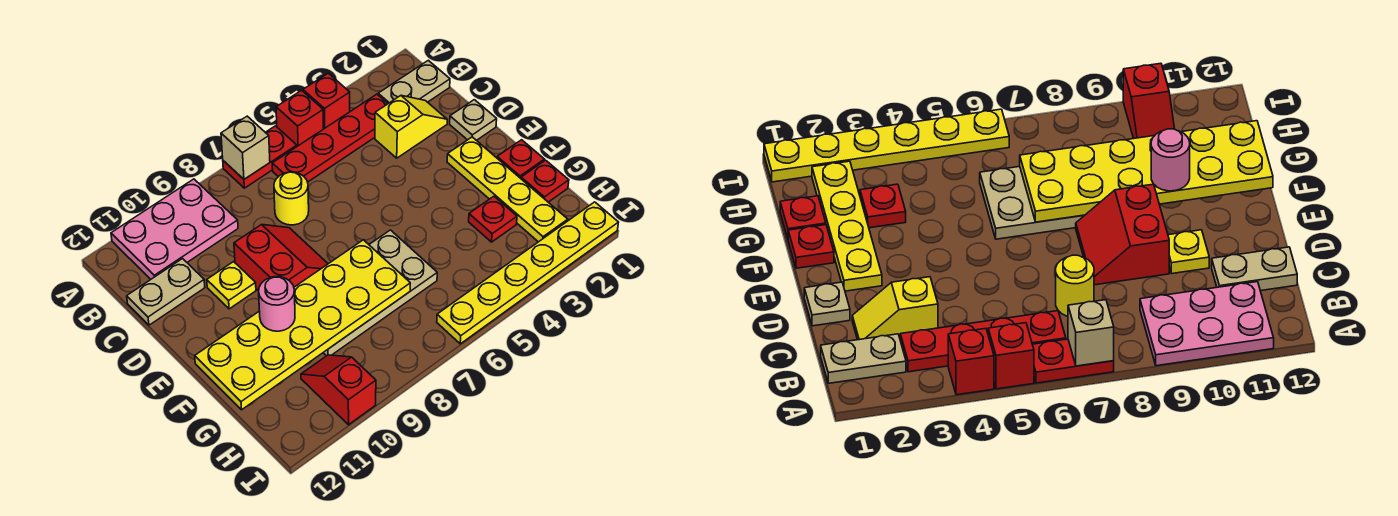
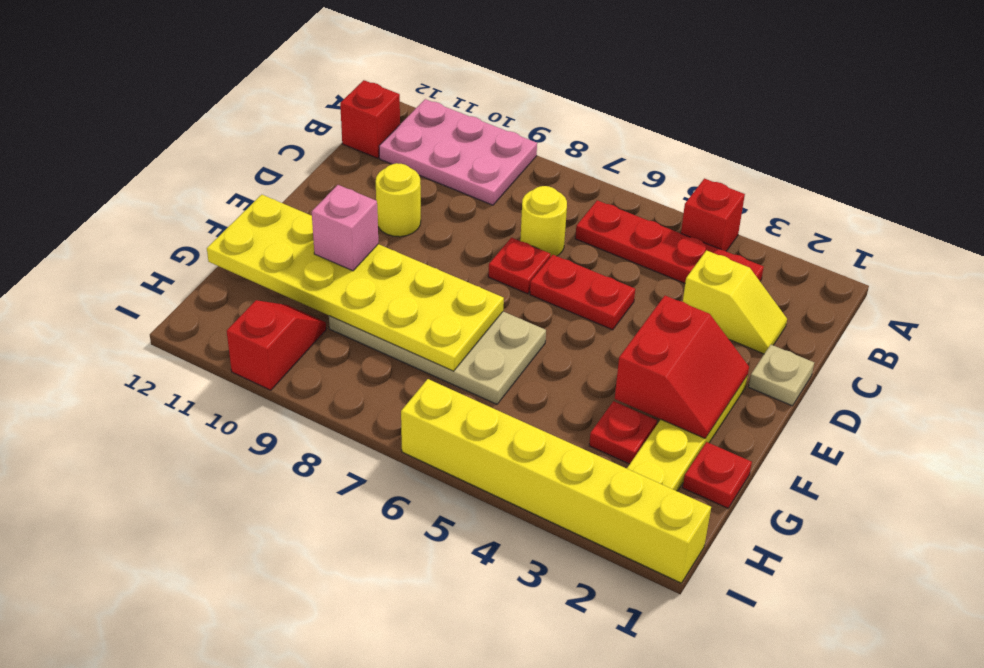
red brick A5 level 1 -> red brick B12 level 1
red plate A6:A7 level 1 -> red plate D5:D6 level 1
tan brick A7 level 2 -> none
tan plate B1:B2 level 1 -> none
tan plate C11:C12 level 1 -> none
red slope D8:E9 level 1 top 9 -> red slope E2:F3 level 2 top 3
yellow plate D10 level 1 -> yellow round brick D10 level 1
red plate F1 level 1 -> red plate D7 level 1
pink round brick F10 level 3 -> pink brick F10 level 3
yellow plate I1:I6 level 1 -> yellow brick I1:I6 level 1

